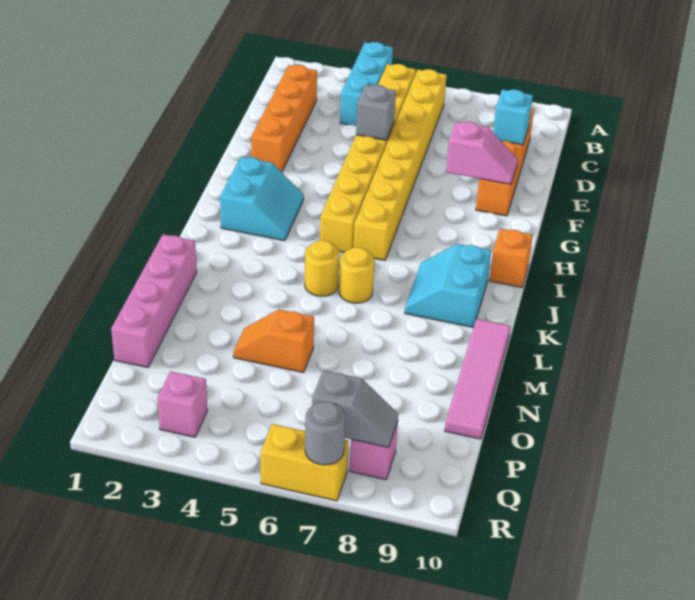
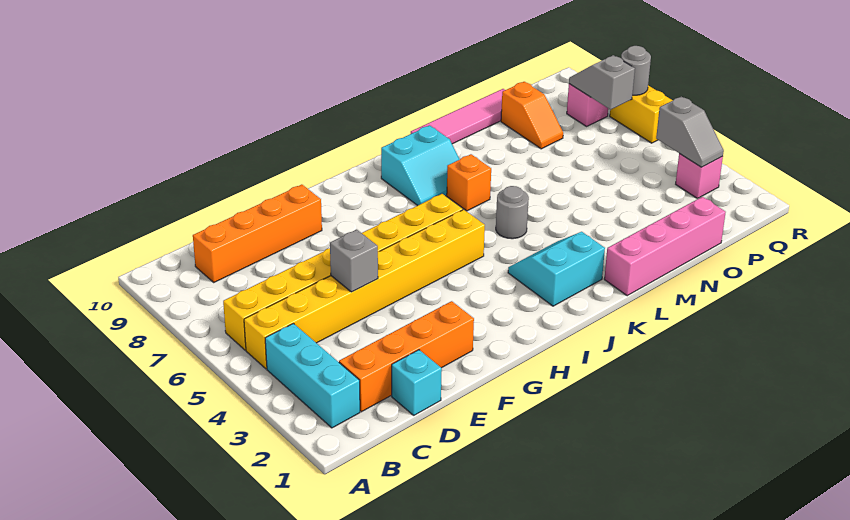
cyan brick A4:C4 level 1 -> cyan brick B2:B4 level 1
cyan brick D9 level 2 -> cyan brick D1 level 1
pink slope F8:F9 level 2 top 8 -> none
cyan slope H2:I3 level 1 top 2 -> cyan slope J2:K3 level 1 top 2
orange brick I10 level 1 -> orange brick K7 level 1
yellow round brick K5 level 1 -> grey round brick K5 level 1
yellow round brick K6 level 1 -> none
orange slope N4:N5 level 1 top 5 -> orange slope O8:O9 level 1 top 9
none -> grey slope Q3:Q4 level 2 top 4

